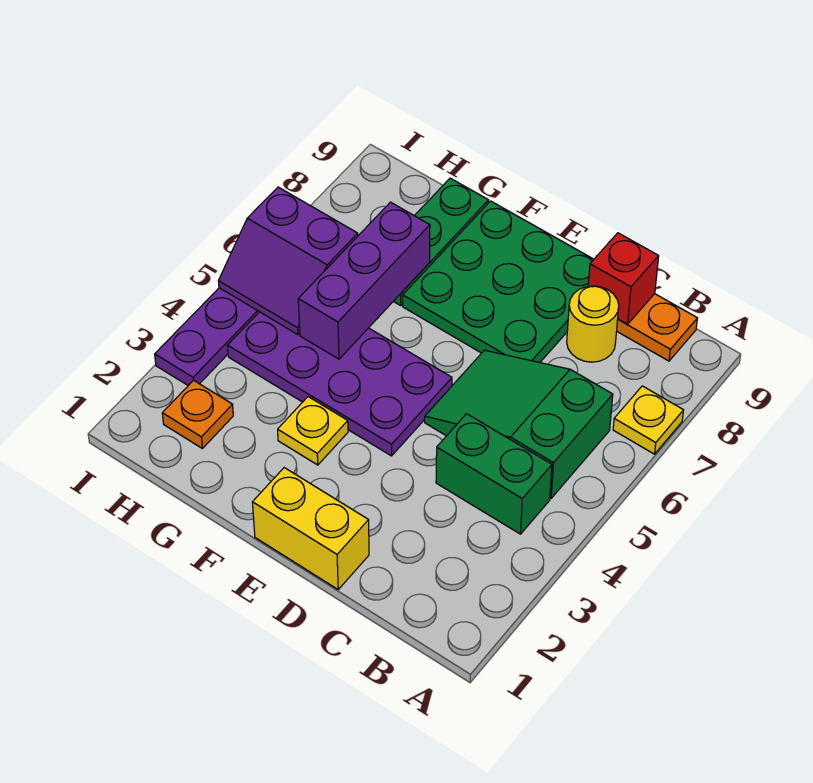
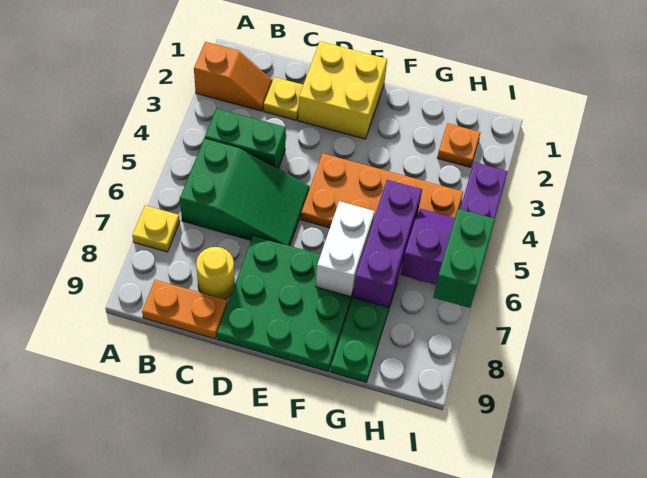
none -> orange slope A2:B2 level 1 top A
red brick C9 level 2 -> none
yellow brick D1:E1 level 1 -> yellow brick D1:E2 level 1
purple plate E4:H5 level 1 -> orange plate E4:H5 level 1
yellow plate F3 level 1 -> yellow plate C2 level 1
none -> white brick F6:F7 level 2
none -> green brick I6:I7 level 3

